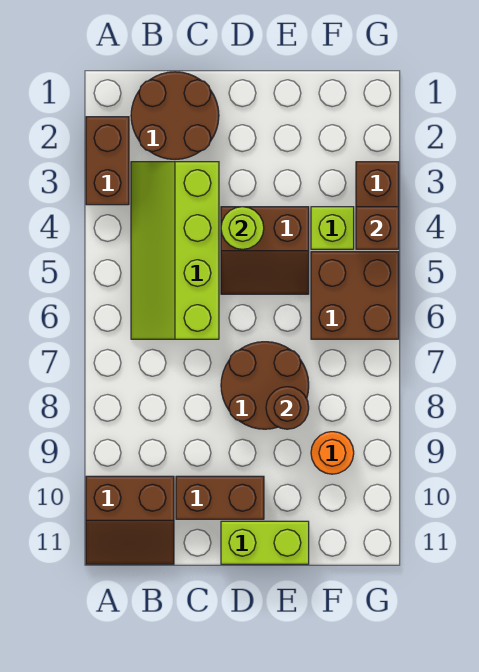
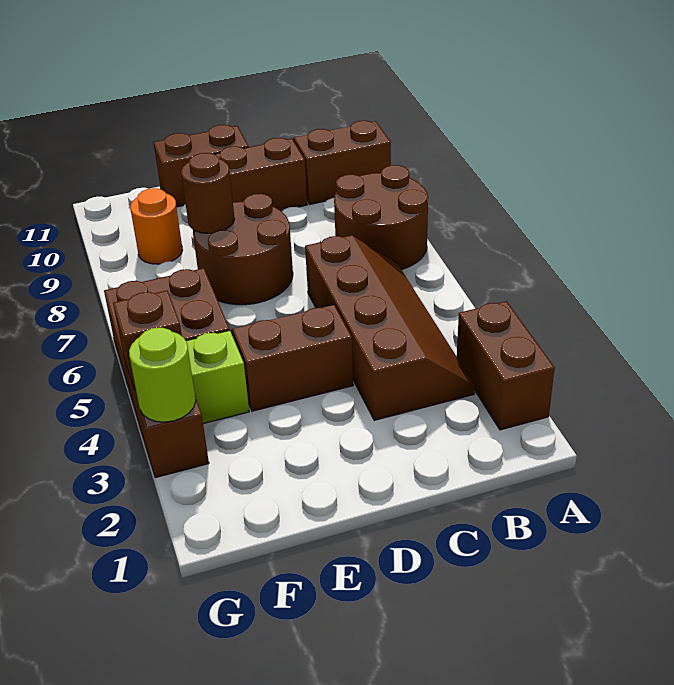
brown round brick B1:C2 level 1 -> brown round brick A7:B8 level 1
lime slope B3:C6 level 1 top C -> brown slope B3:C6 level 1 top C
lime round brick D4 level 2 -> lime round brick G3 level 2
lime brick D11:E11 level 1 -> brown brick D11:E11 level 1

